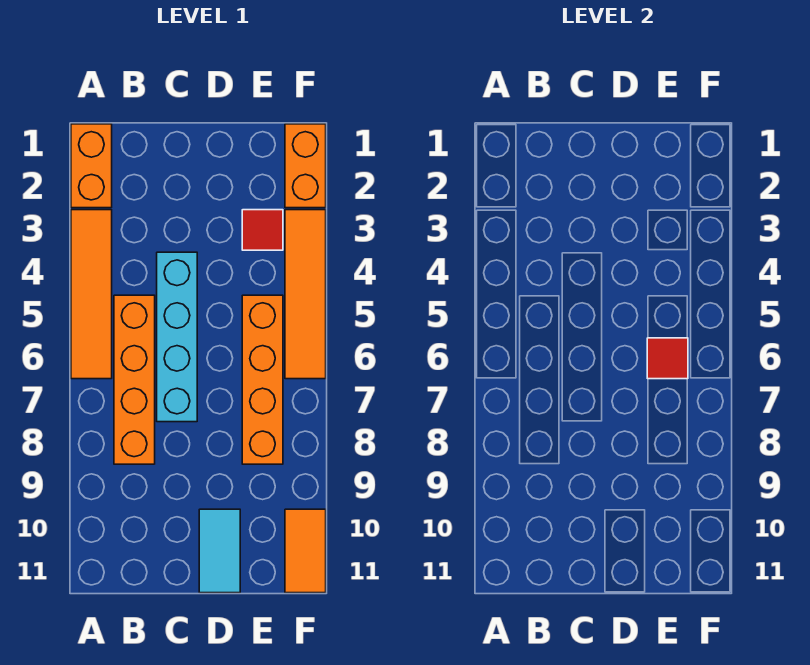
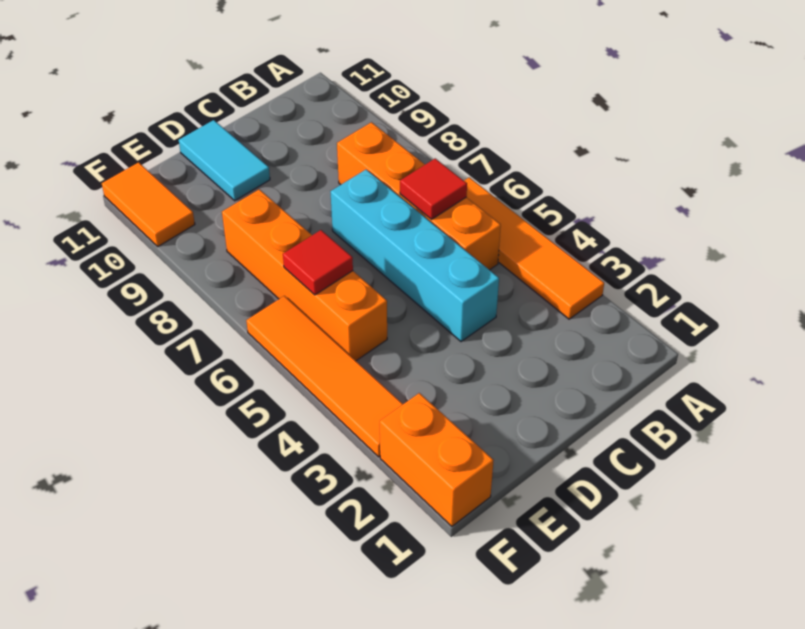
orange brick A1:A2 level 1 -> none
red tile E3 level 1 -> red tile B6 level 2

